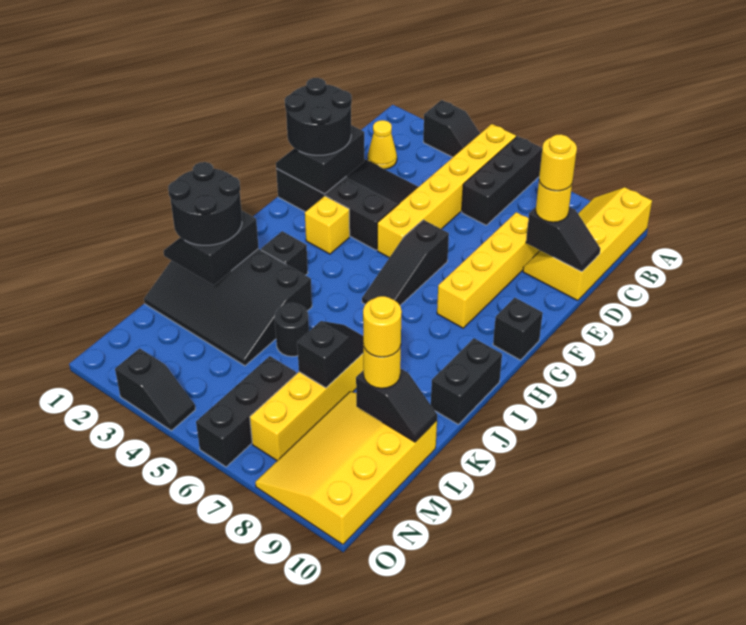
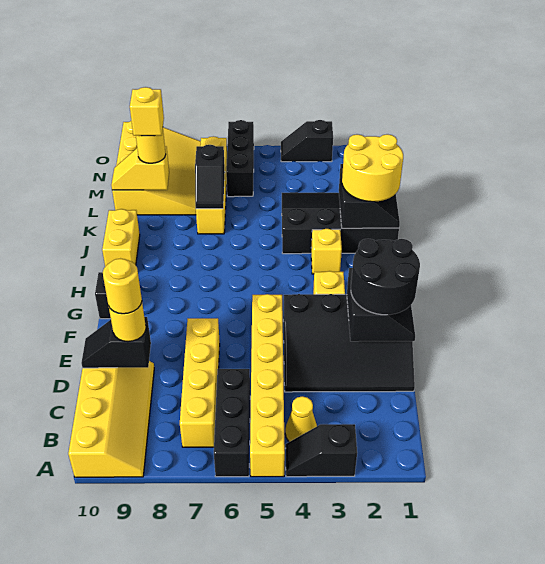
yellow cone C2 level 1 -> yellow cone B4 level 1
yellow brick D8:G8 level 1 -> yellow brick B7:E7 level 1
black slope F6:H6 level 1 top F -> none
black brick I3 level 1 -> yellow brick I3 level 1
black brick I10:J10 level 1 -> yellow brick I10:J10 level 1
black round brick J1:K2 level 3 -> yellow round brick J1:K2 level 3
black round brick K5 level 1 -> none
black slope L9:L10 level 2 top 9 -> yellow slope L9:L10 level 2 top 9
yellow round brick L9 level 4 -> yellow brick L9 level 4

